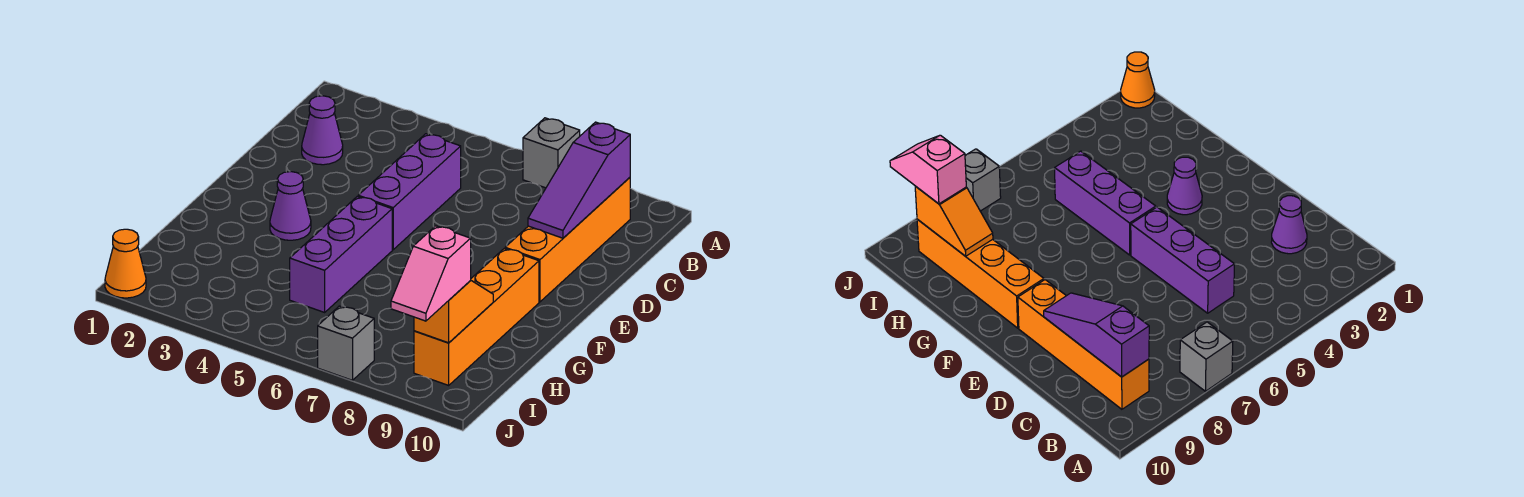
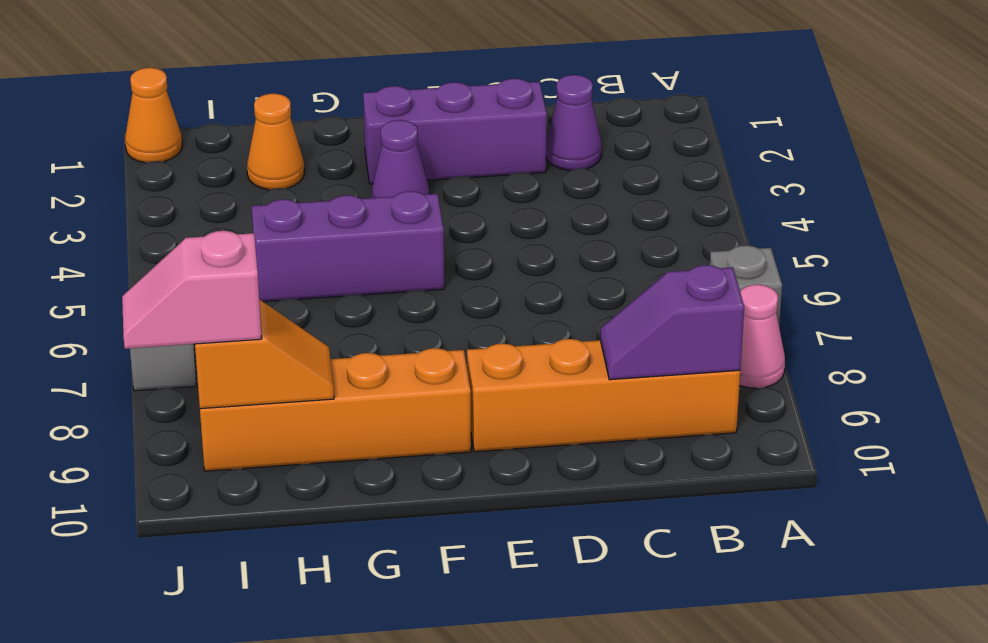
none -> pink cone A8 level 1
purple slope B9:D9 level 2 top B -> purple slope B9:C9 level 2 top B
purple brick C5:E5 level 1 -> purple brick D2:F2 level 1
none -> orange cone H2 level 1

